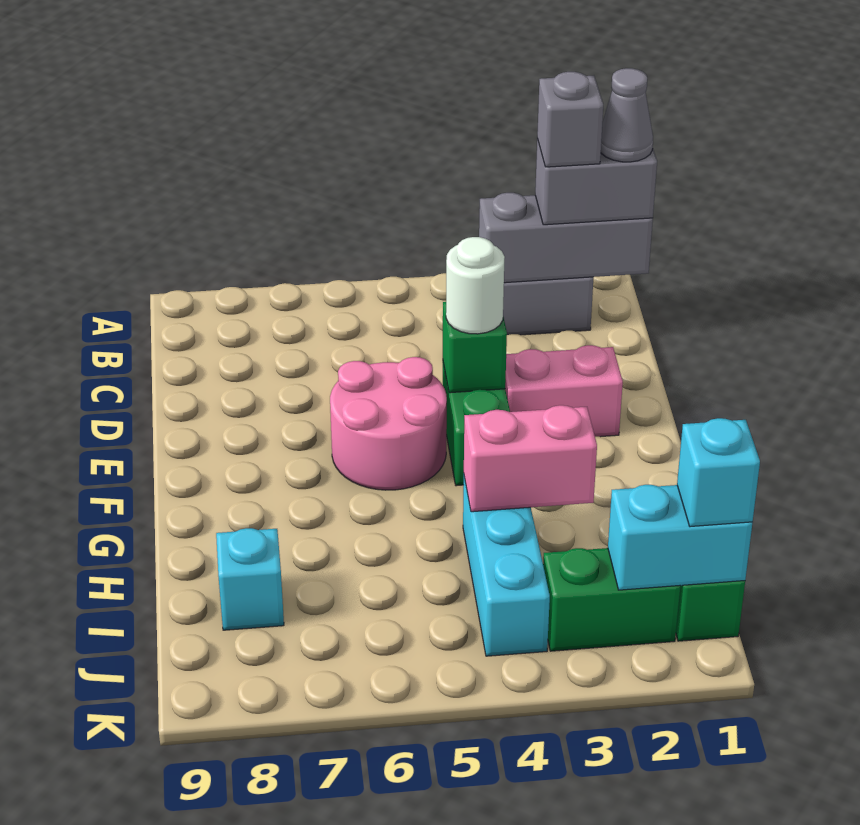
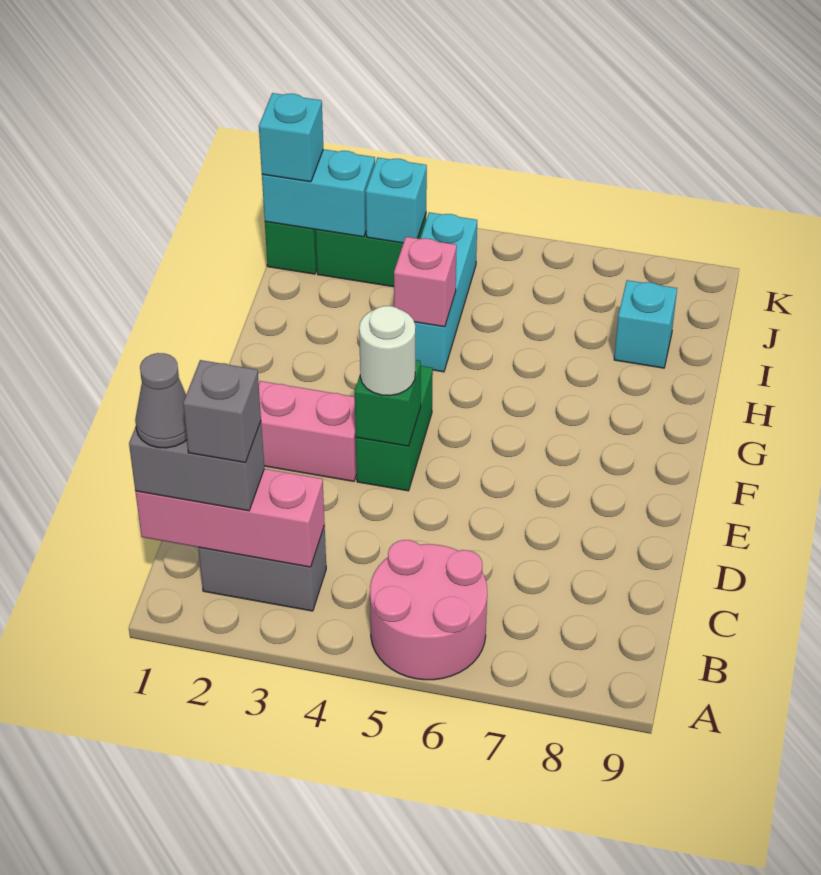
grey brick B1:B3 level 2 -> pink brick B1:B3 level 2
pink round brick E5:F6 level 1 -> pink round brick A5:B6 level 1
pink brick H3:H4 level 2 -> pink brick H4 level 2
none -> cyan brick J3 level 2

